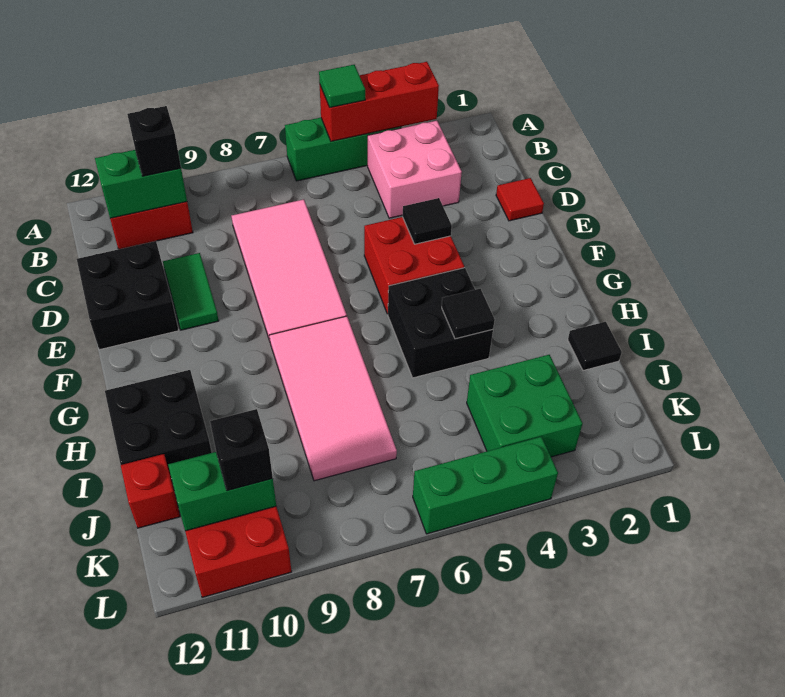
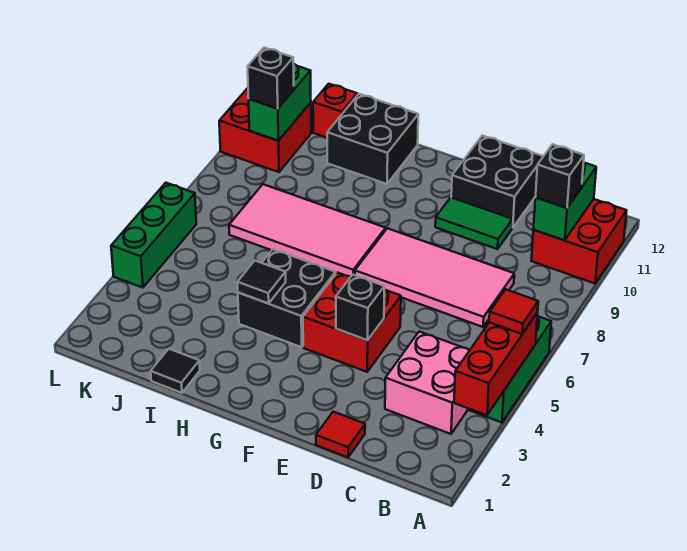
green tile A5 level 3 -> red tile A5 level 3
black tile E4 level 2 -> black brick E4 level 2
green brick J3:K4 level 1 -> none

